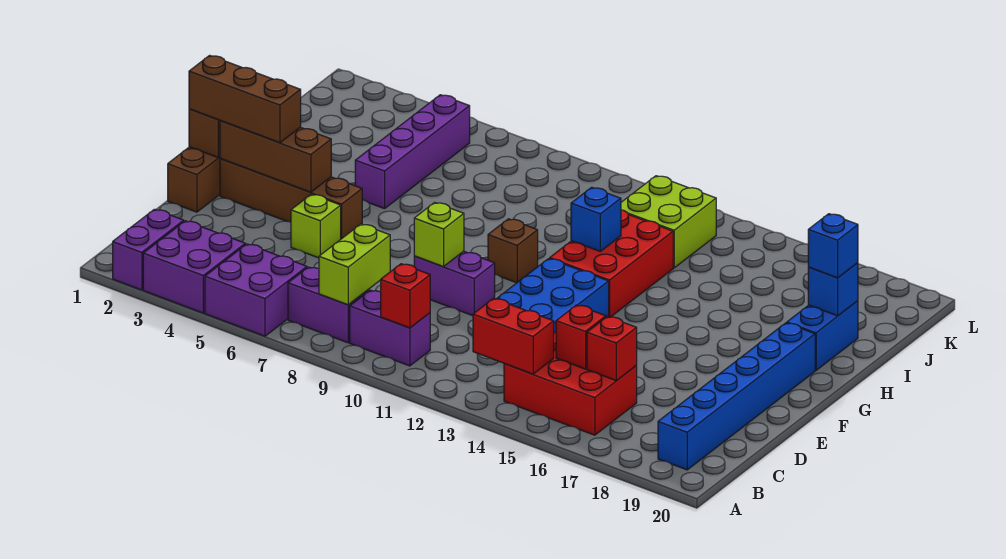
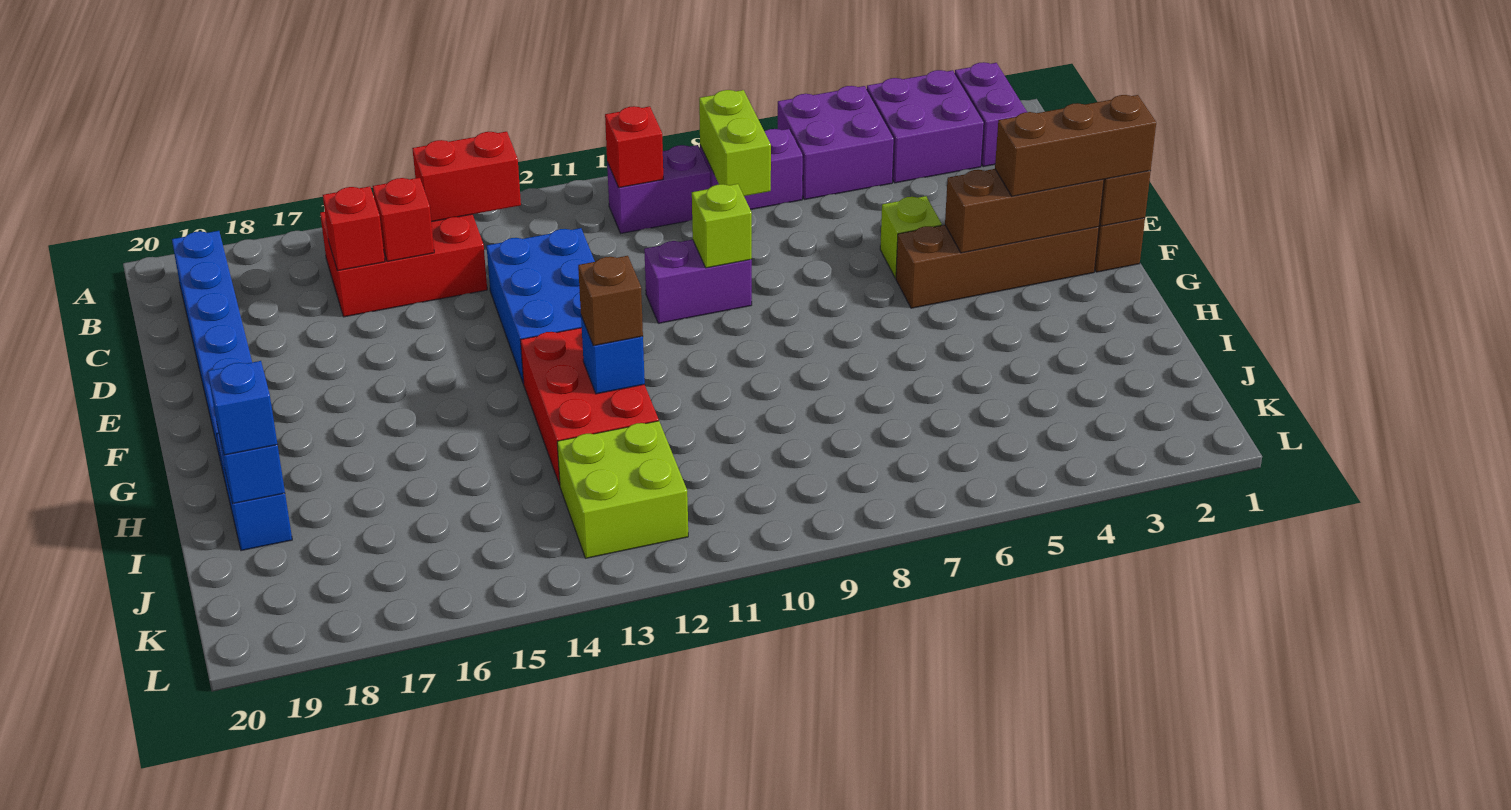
brown brick G10 level 1 -> brown brick H12 level 3
purple brick H5:K5 level 1 -> none

